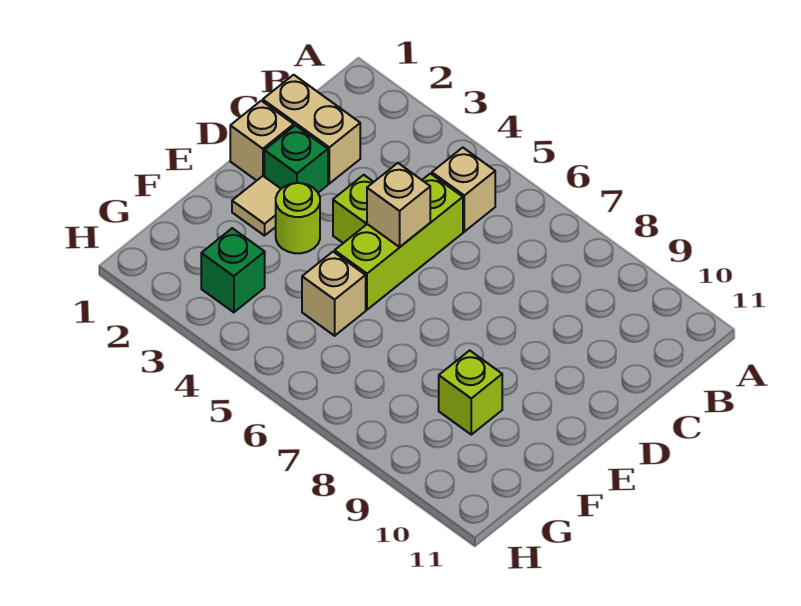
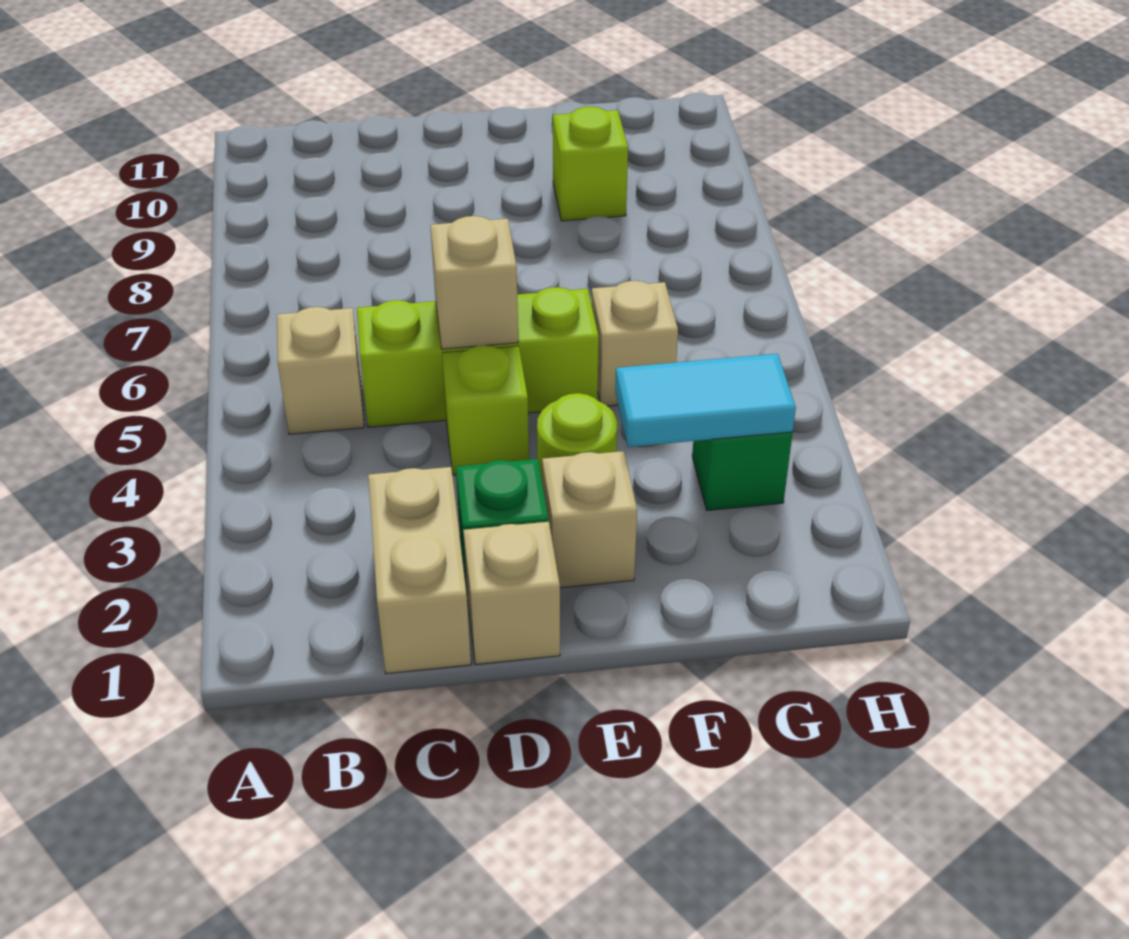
tan tile E2 level 1 -> tan brick E2 level 1
none -> cyan tile F3:G3 level 2

